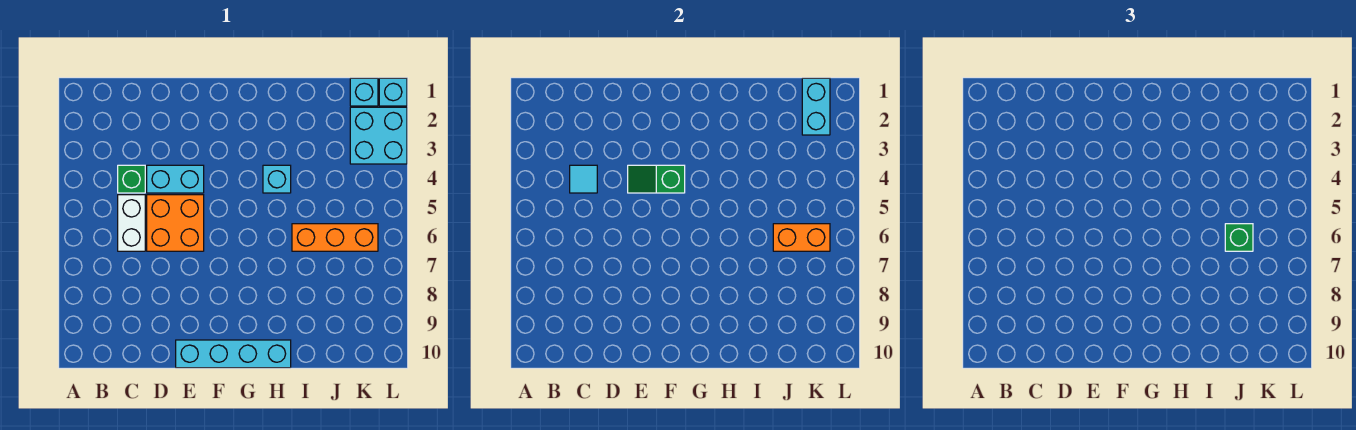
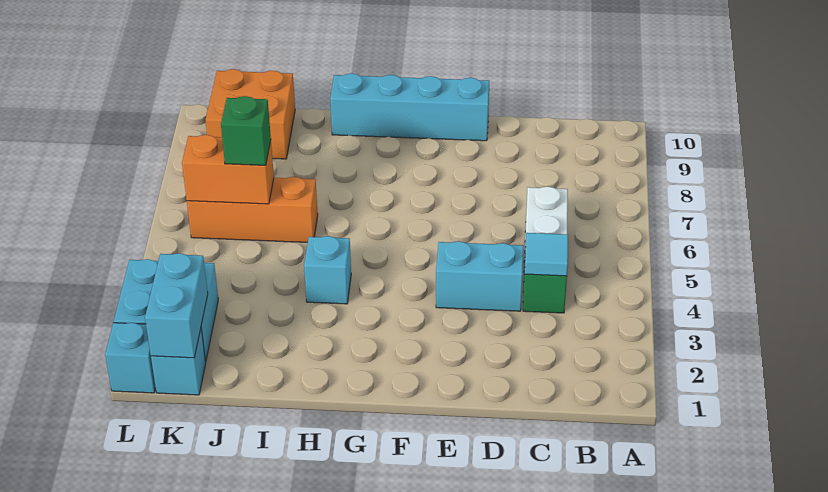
orange brick D5:E6 level 1 -> orange brick J9:K10 level 1
green slope E4:F4 level 2 top F -> none

